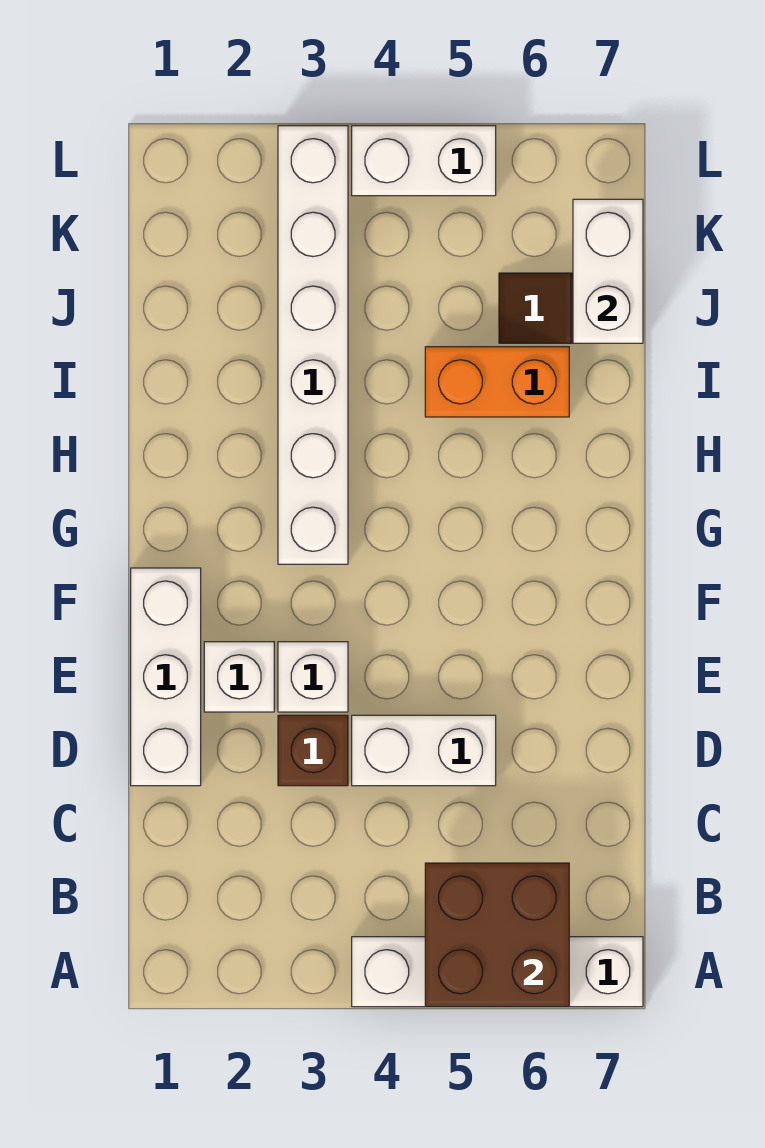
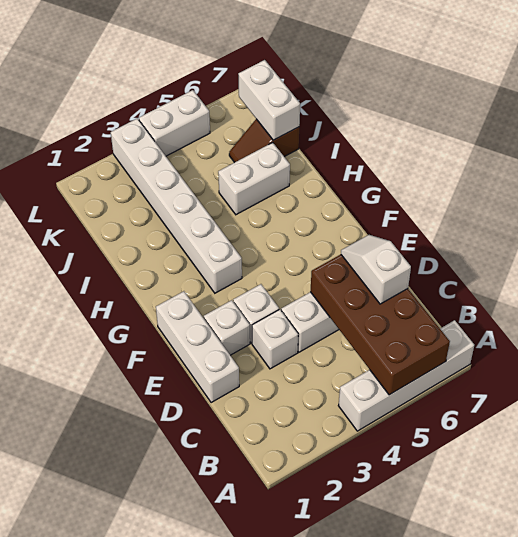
brown brick A5:B6 level 2 -> brown brick A5:D6 level 2
none -> white slope C6:D6 level 3 top C
brown brick D3 level 1 -> white brick D3 level 1
orange brick I5:I6 level 1 -> white brick I5:I6 level 1

